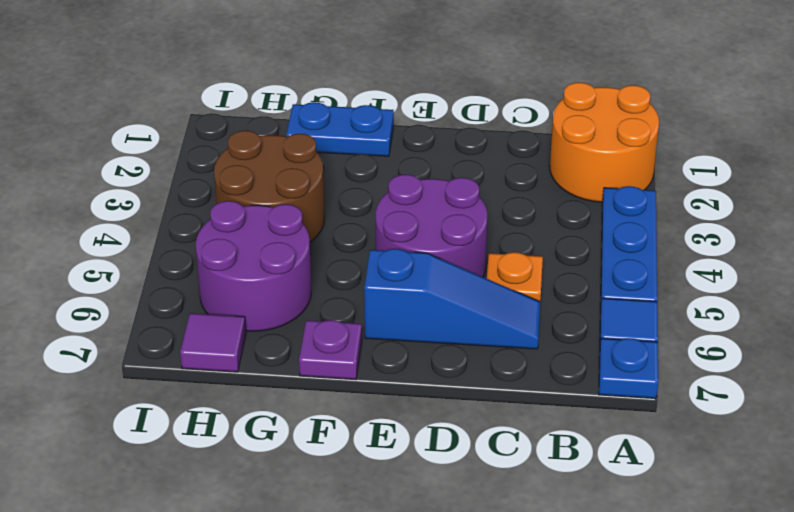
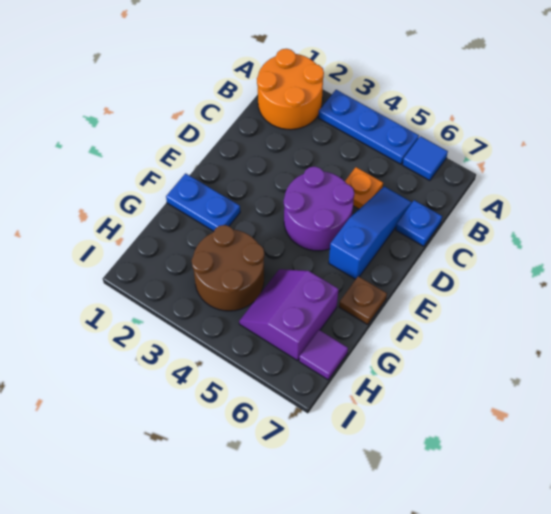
blue plate A7 level 1 -> blue plate C7 level 1
blue plate F1:G1 level 1 -> blue plate F1:F2 level 1
purple plate F7 level 1 -> brown plate F7 level 1
purple round brick G5:H6 level 1 -> purple slope G5:H6 level 1 top 6

